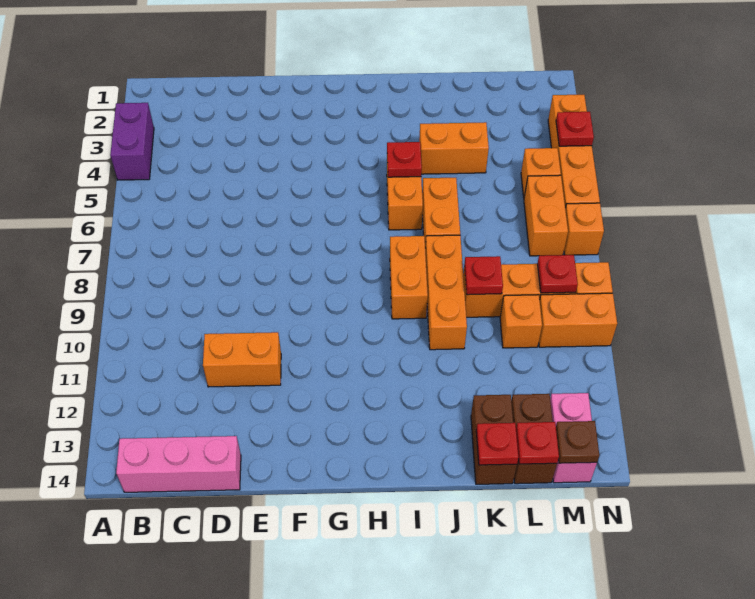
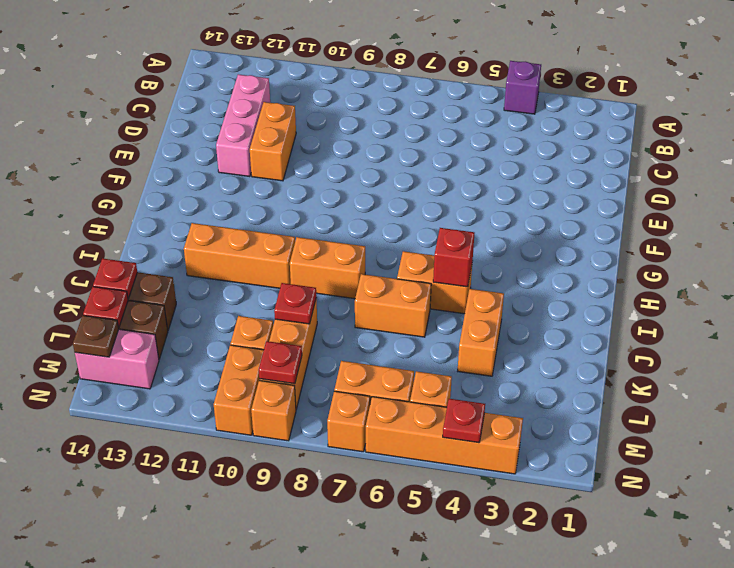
purple brick A3:A4 level 1 -> purple brick A4 level 1
pink brick B14:D14 level 1 -> pink brick C12:E12 level 1
red plate I5 level 2 -> red brick I5 level 2
orange brick J8:J10 level 1 -> orange brick I10:I12 level 1

